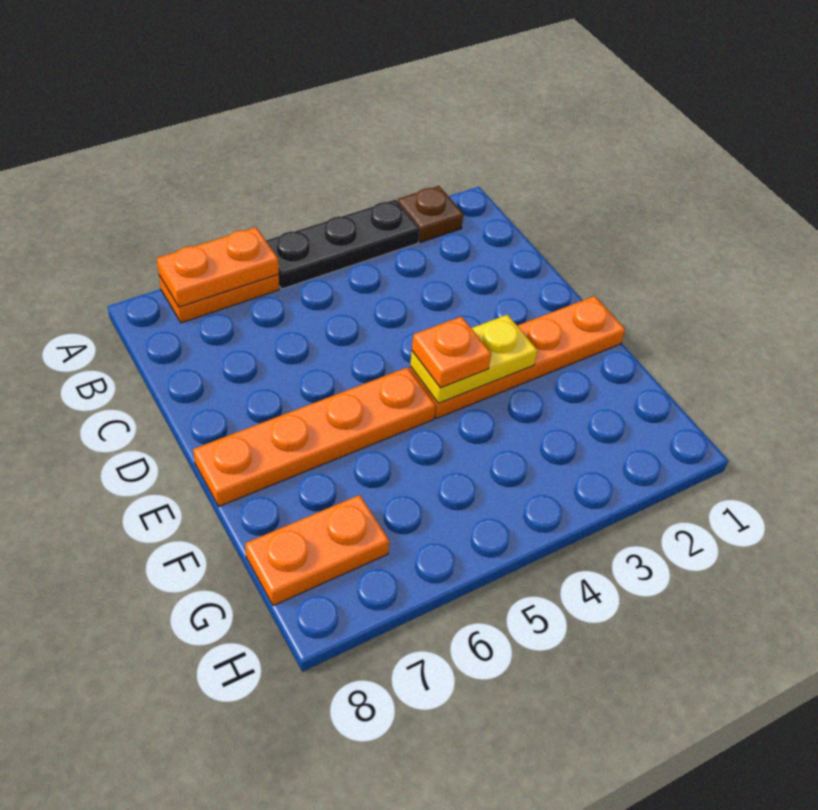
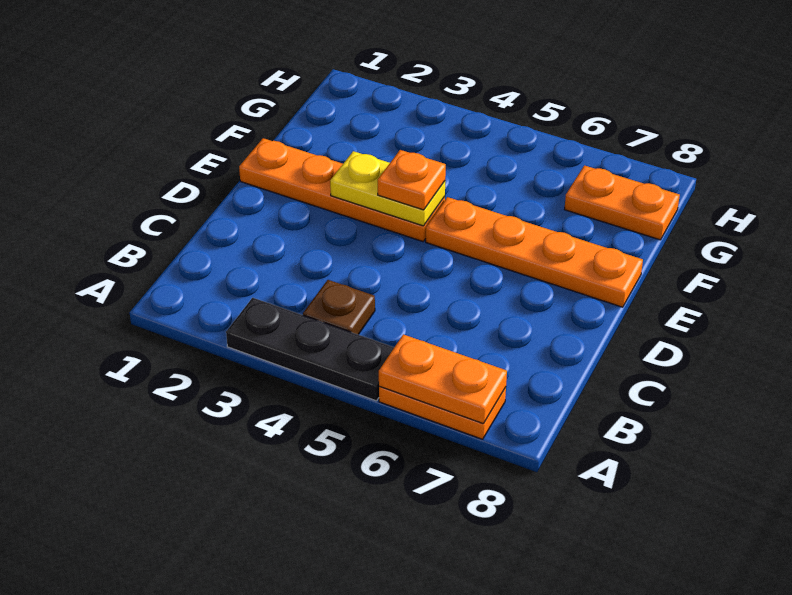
brown plate A2 level 1 -> brown plate B4 level 1

